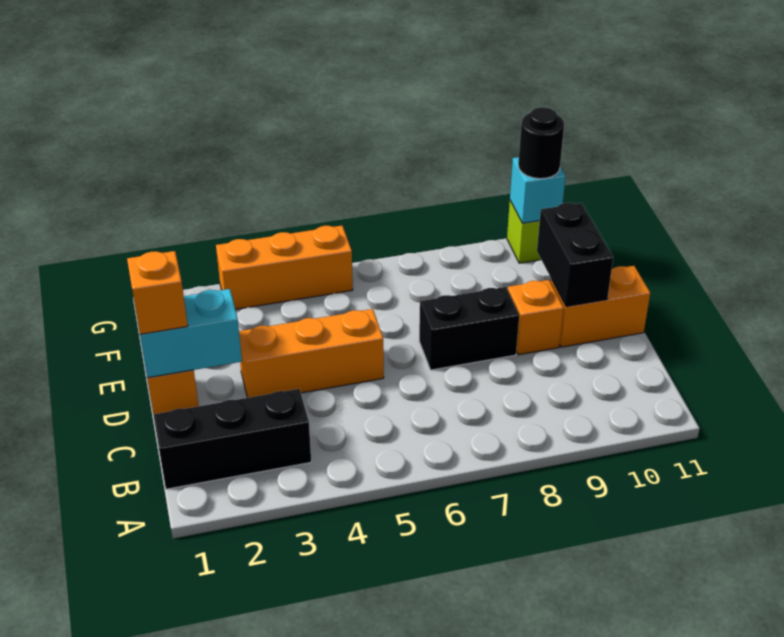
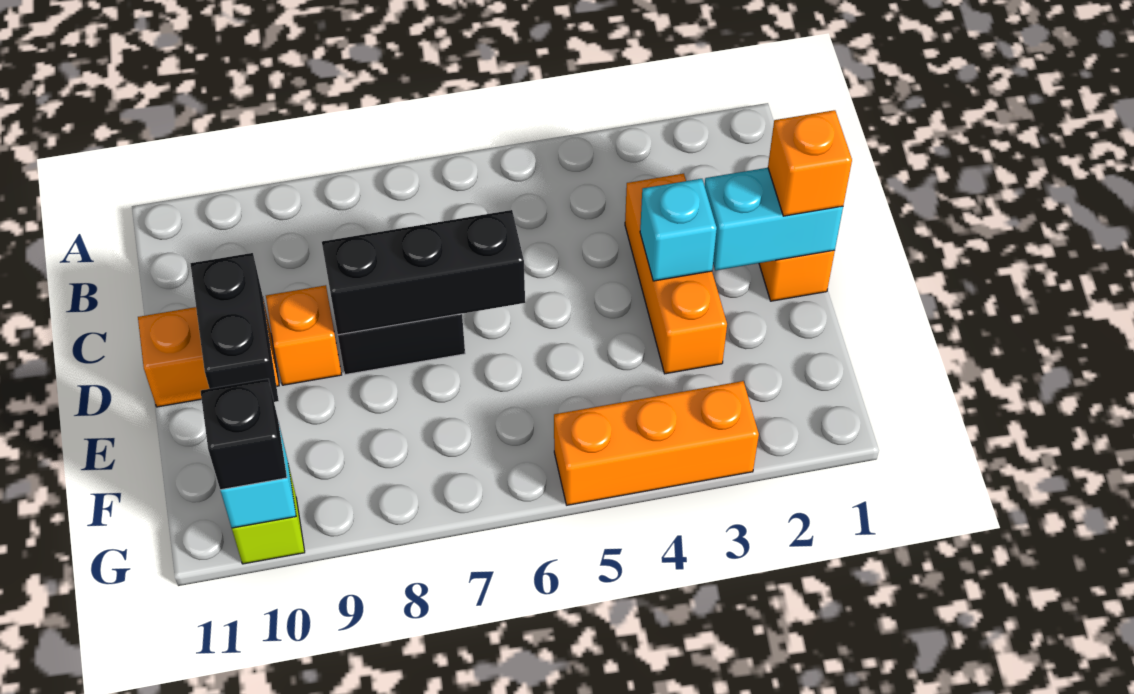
black brick B1:B3 level 1 -> black brick D6:D8 level 2
orange brick D3:D5 level 1 -> orange brick C3:E3 level 1
none -> cyan brick D3 level 2
black round brick G10 level 3 -> black brick G10 level 3

